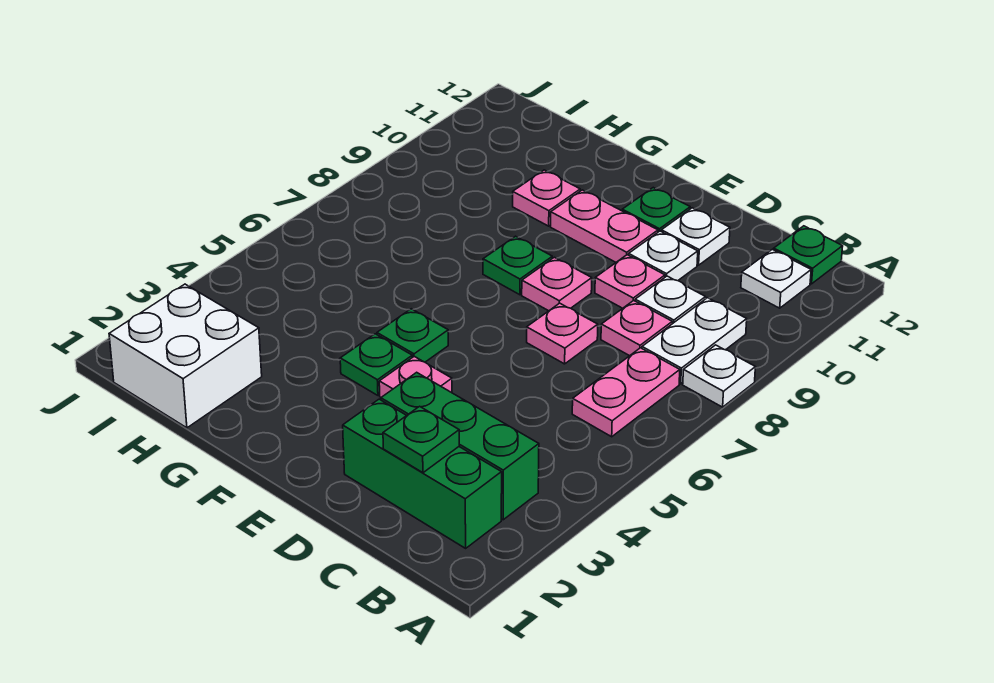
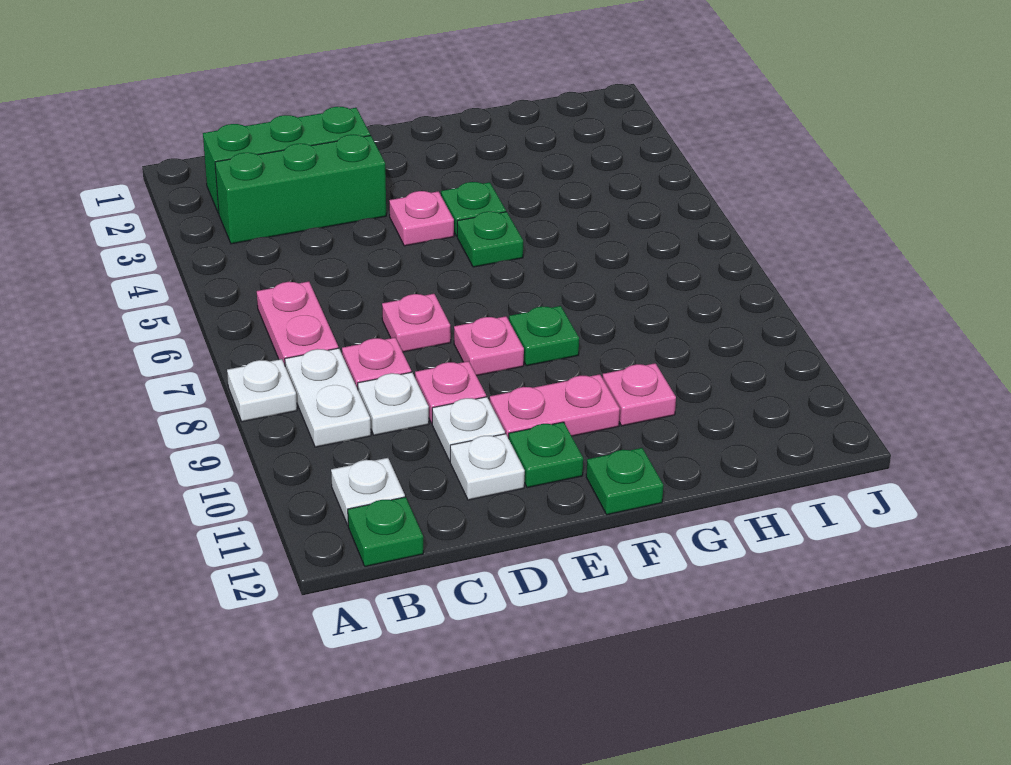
green plate C2 level 2 -> green plate F12 level 1
white brick H1:I2 level 1 -> none

